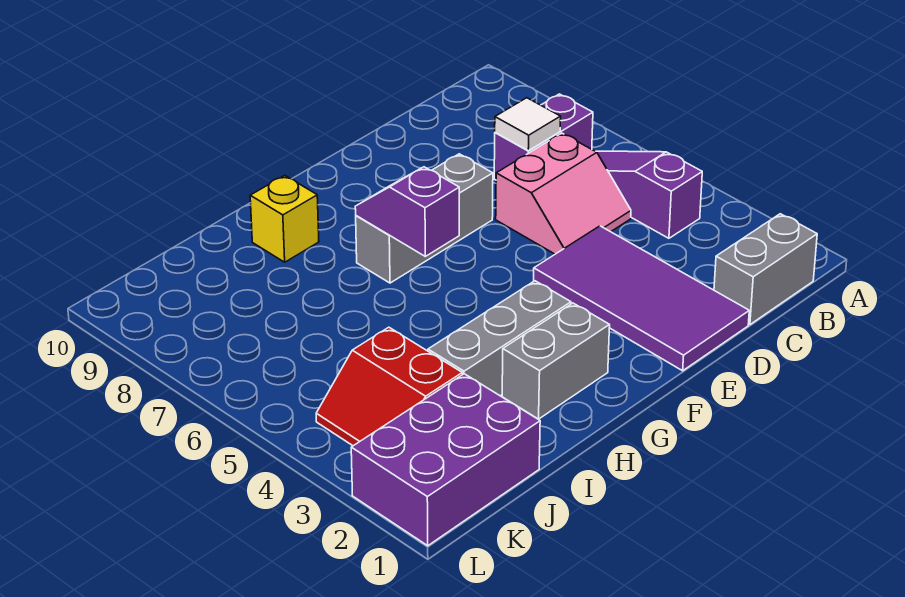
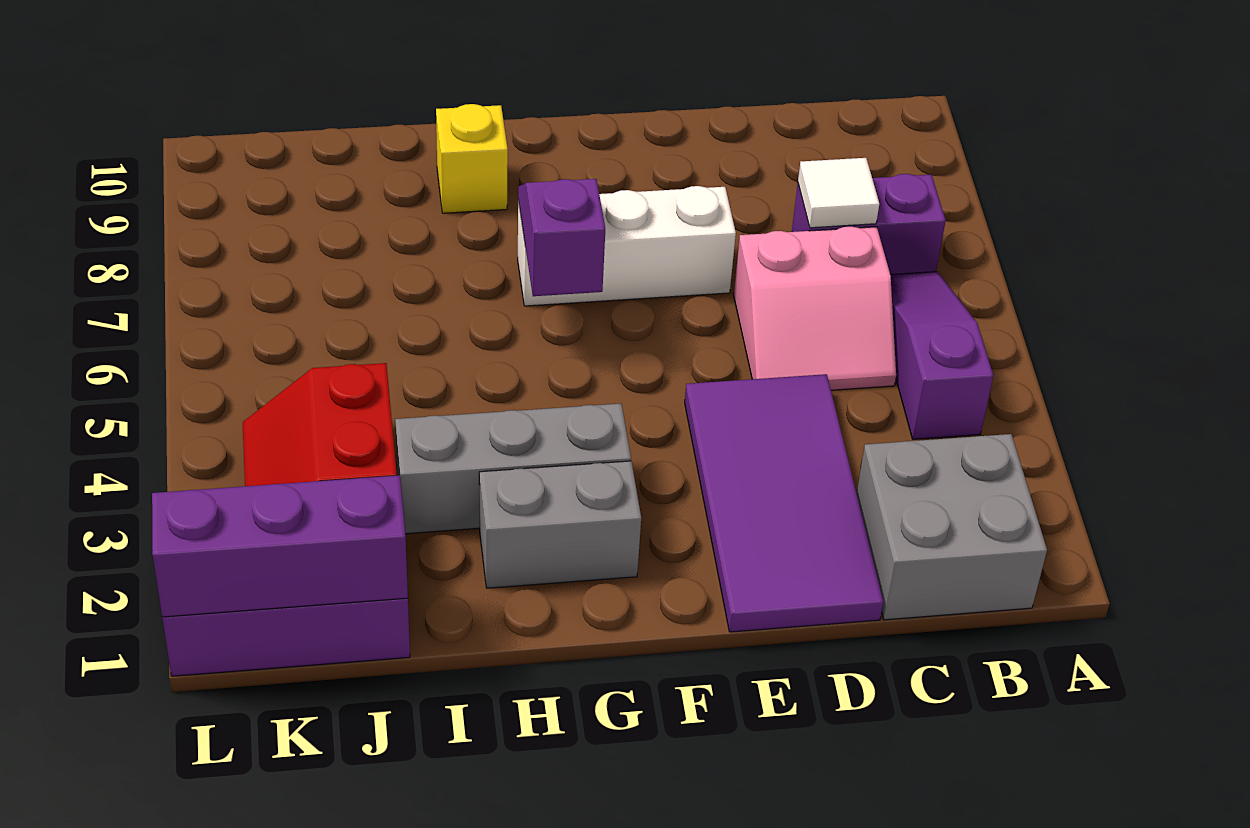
grey brick B1:C1 level 1 -> grey brick B1:C2 level 1
grey brick E7:G7 level 1 -> white brick E7:G7 level 1
none -> purple brick J1:L1 level 2

